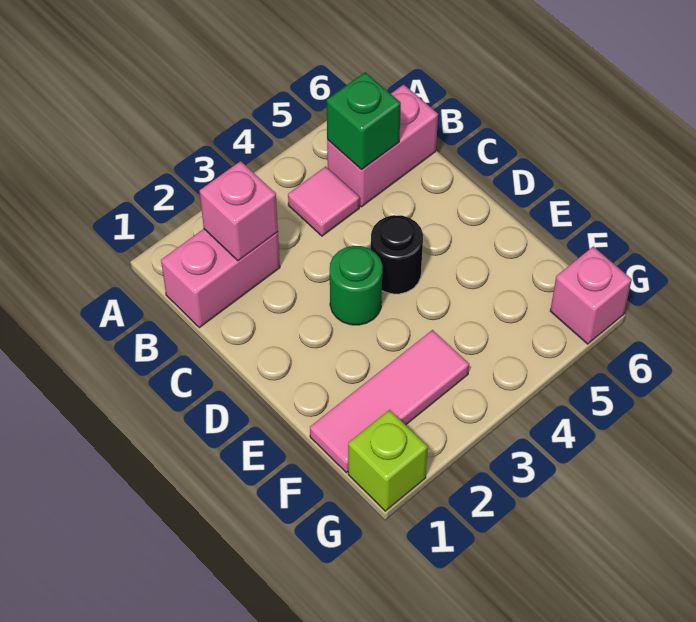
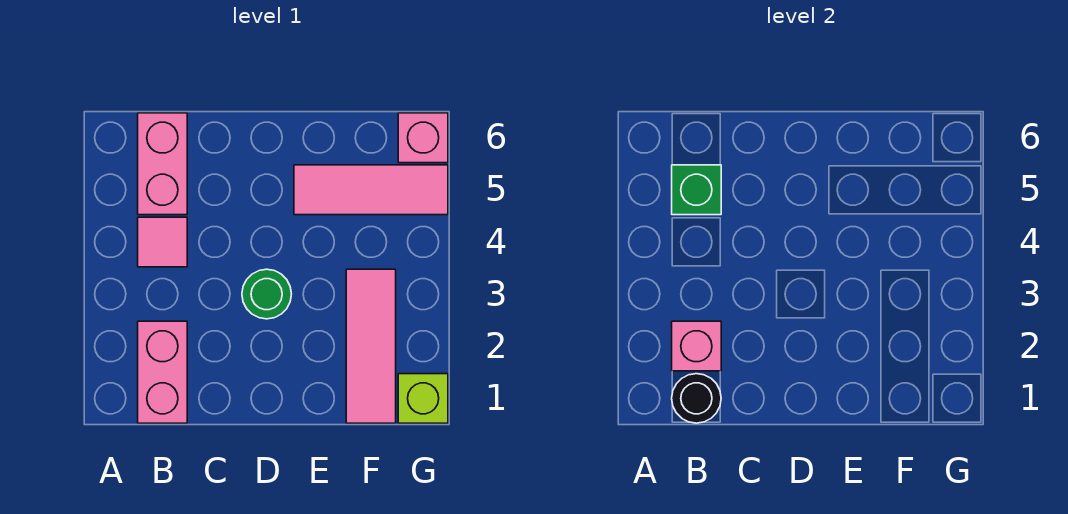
black round brick D4 level 1 -> black round brick B1 level 2
none -> pink tile E5:G5 level 1

